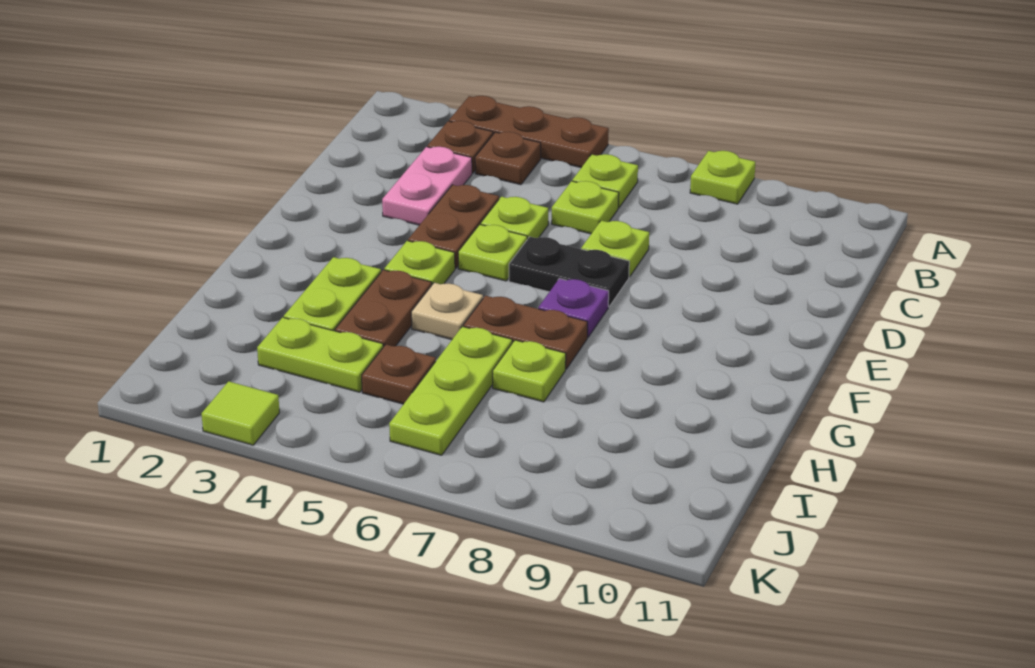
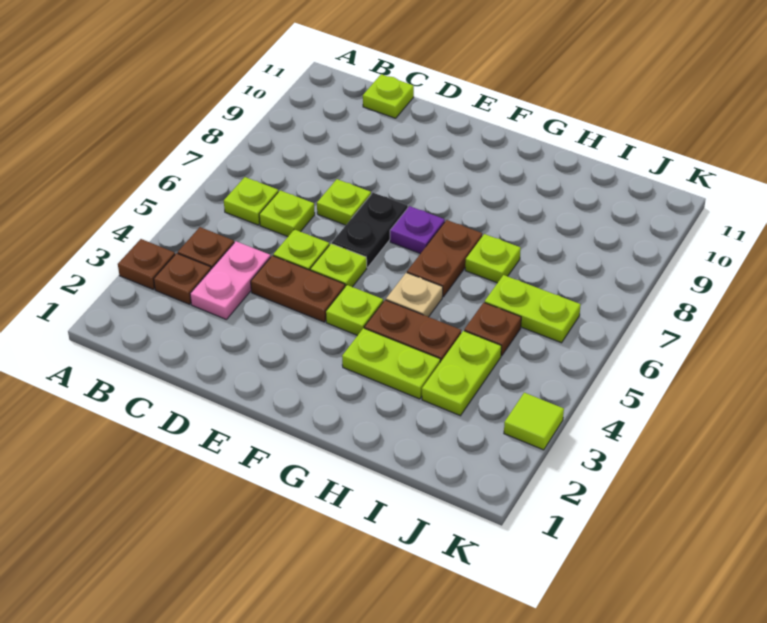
brown plate A3:A5 level 1 -> brown plate A3 level 1
lime plate A8 level 1 -> lime plate C11 level 1
pink plate C3:D3 level 1 -> pink plate C3:C4 level 1
lime plate H6:J6 level 1 -> lime plate I6:J6 level 1

